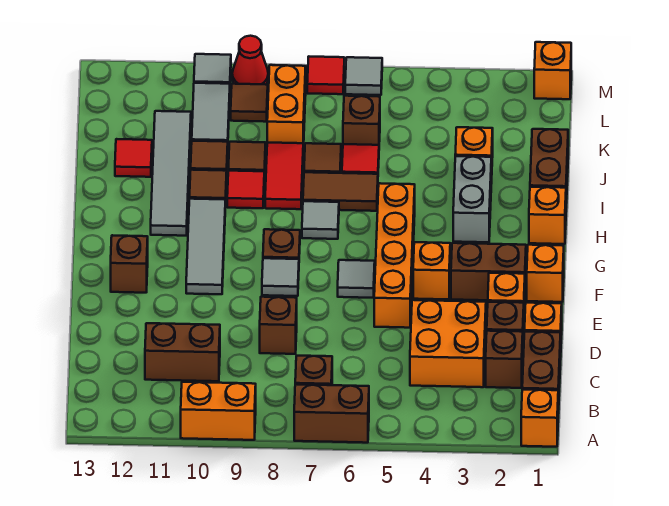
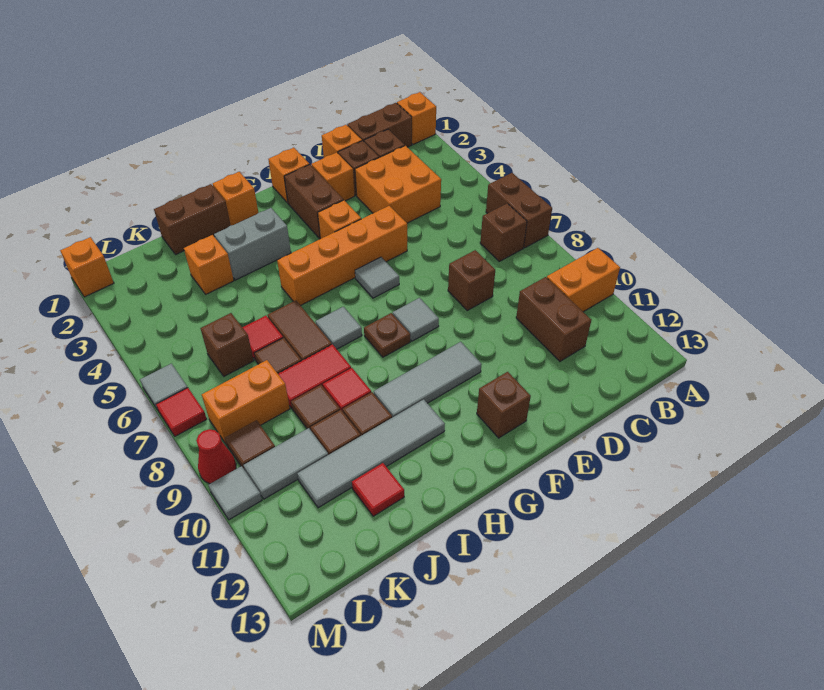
orange brick A9:A10 level 1 -> orange brick A10:B10 level 1

